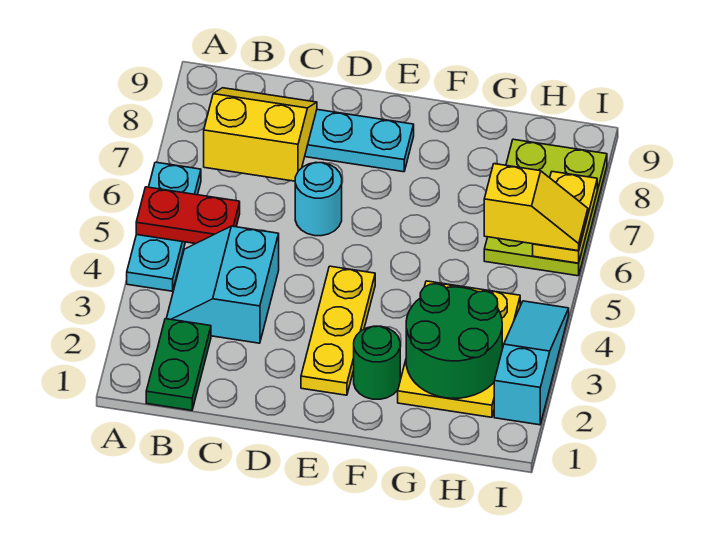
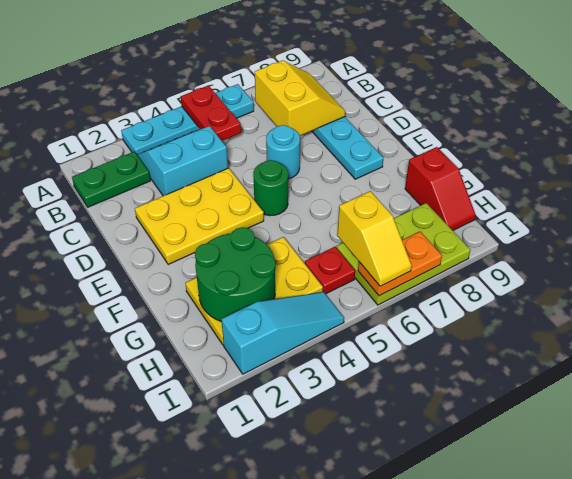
cyan plate A4:A6 level 1 -> cyan plate A3:A6 level 1
yellow plate E2:E4 level 1 -> yellow plate D2:E4 level 1
green round brick F2 level 1 -> green round brick E5 level 1
none -> red slope G9:H9 level 1 top G
none -> red plate H5 level 1
yellow plate I6:I7 level 2 -> orange plate I6:I7 level 2

